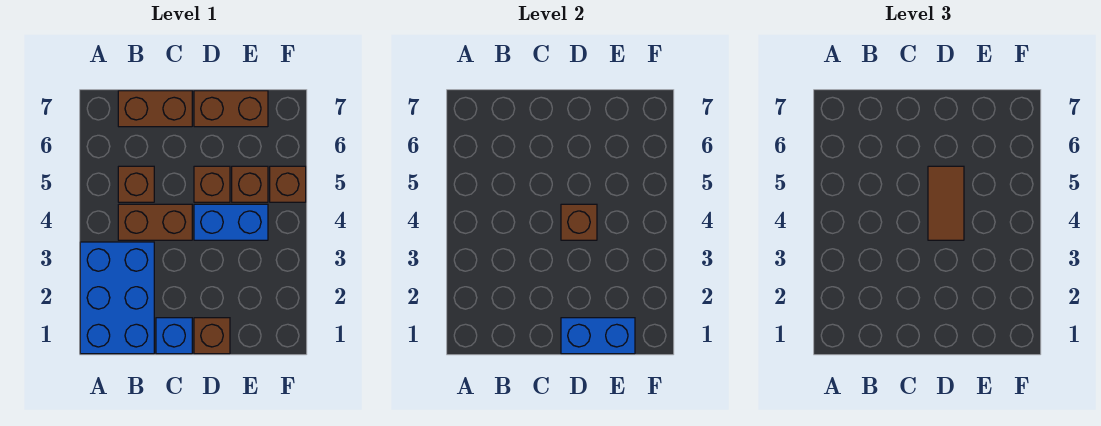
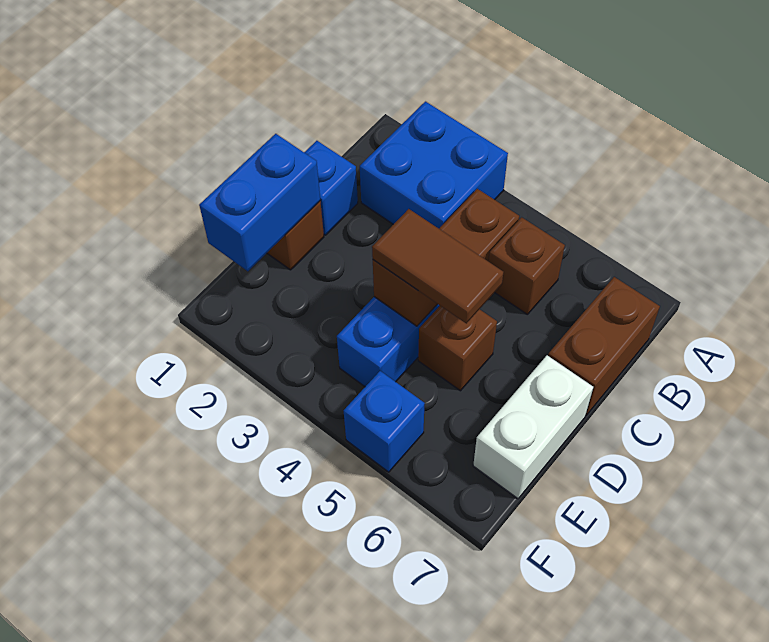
blue brick A1:B3 level 1 -> blue brick A2:B3 level 1
brown brick D7:E7 level 1 -> white brick D7:E7 level 1
brown brick E5 level 1 -> none
brown brick F5 level 1 -> blue brick F5 level 1

